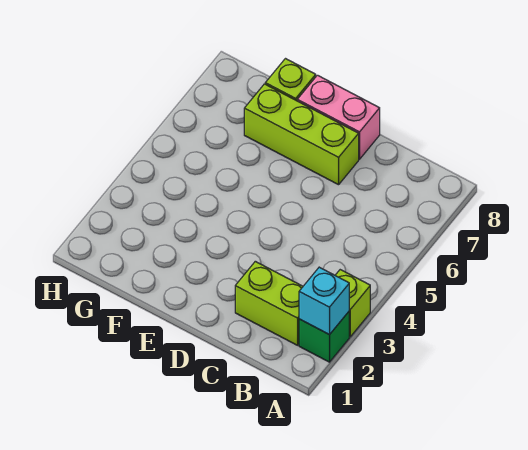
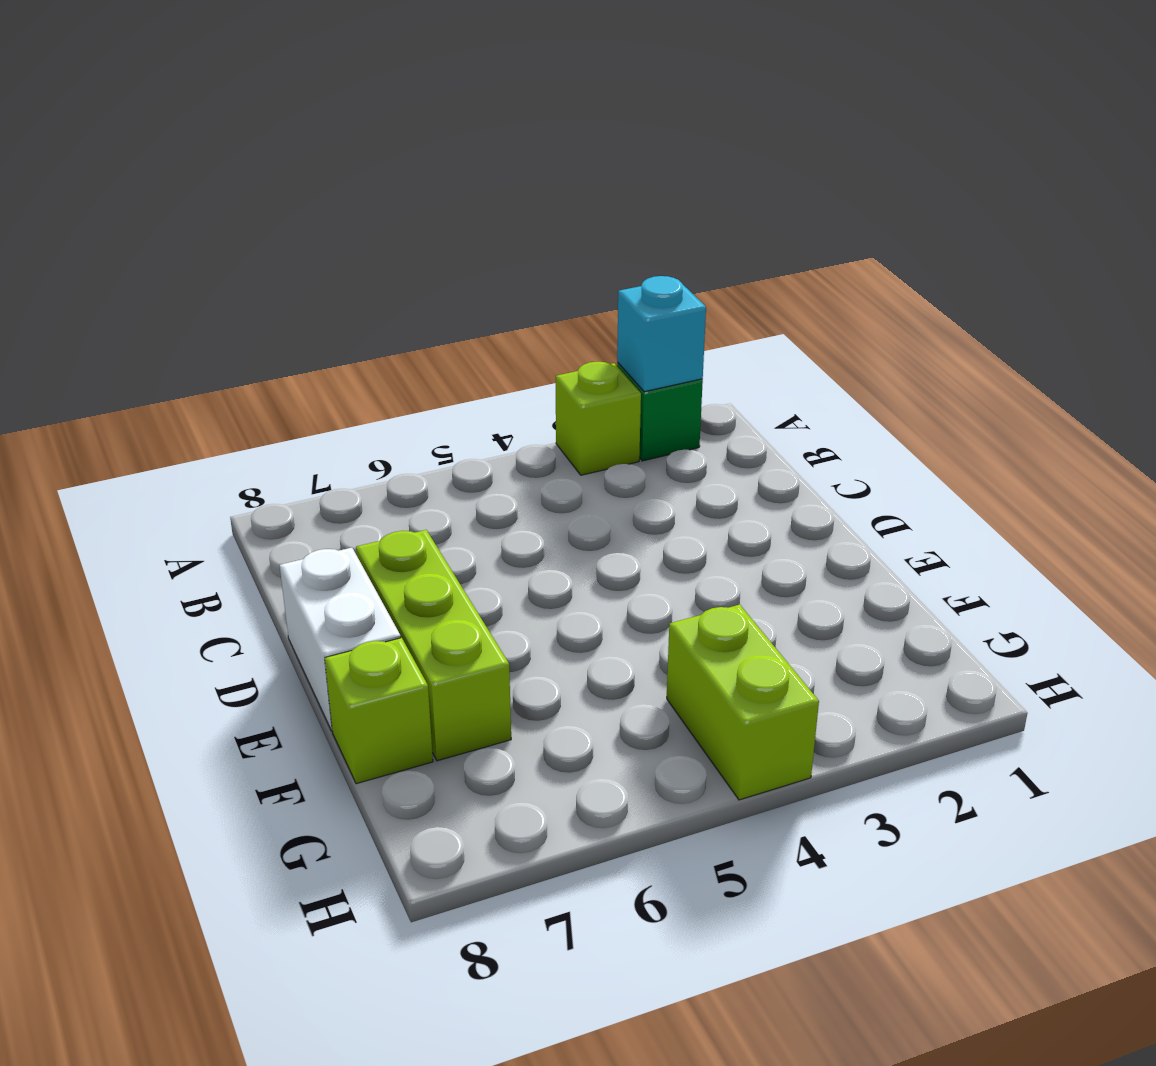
lime brick B2:C2 level 1 -> lime brick G4:H4 level 1
pink brick D8:E8 level 1 -> white brick D8:E8 level 1

